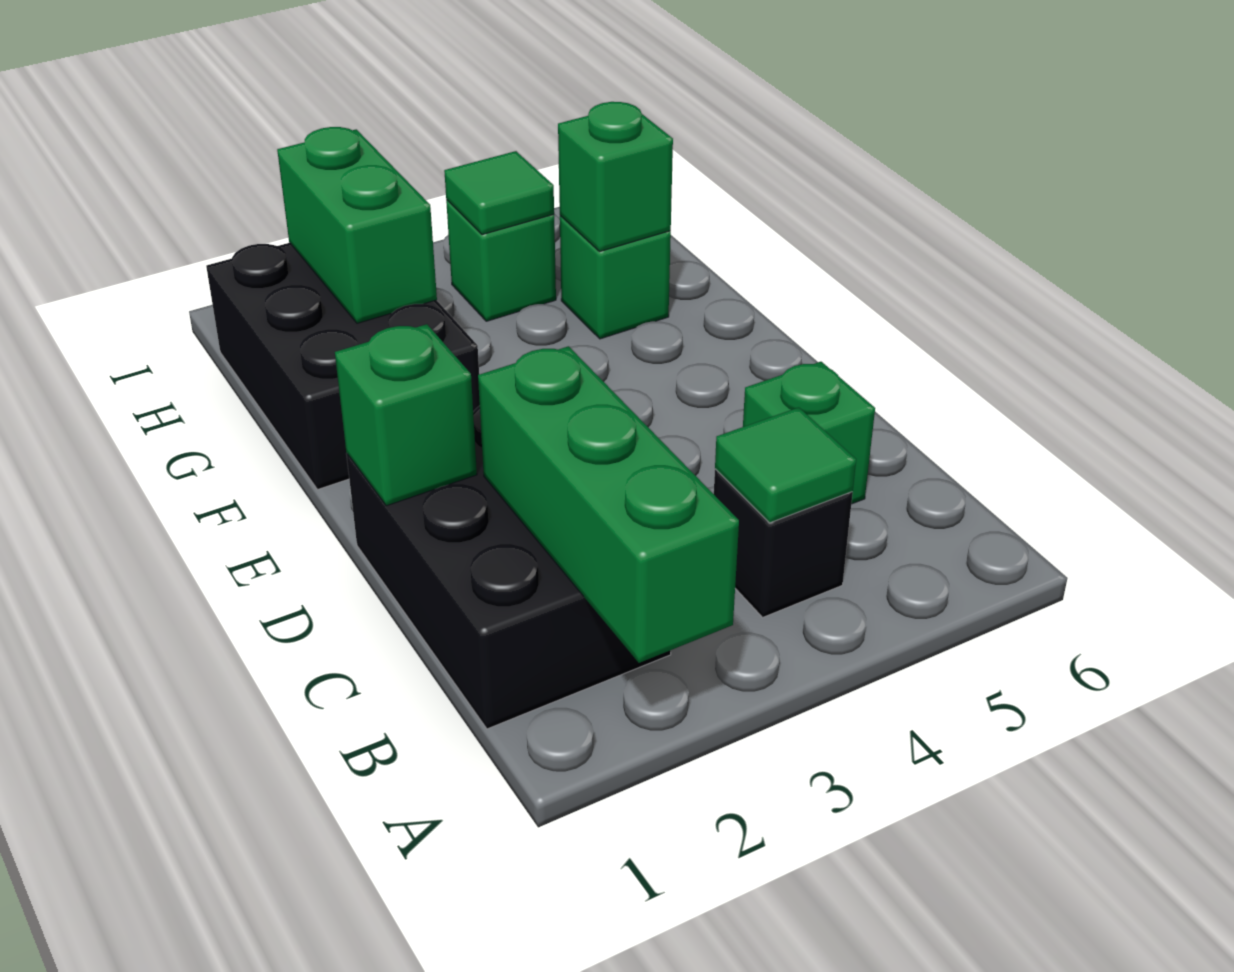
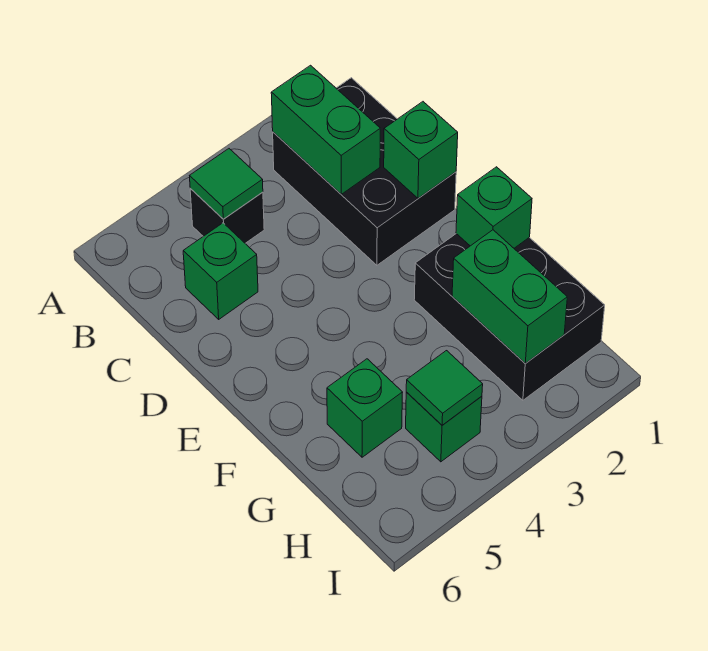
green brick A2:C2 level 2 -> green brick B2:C2 level 2
green brick G5 level 2 -> green brick F1 level 2

